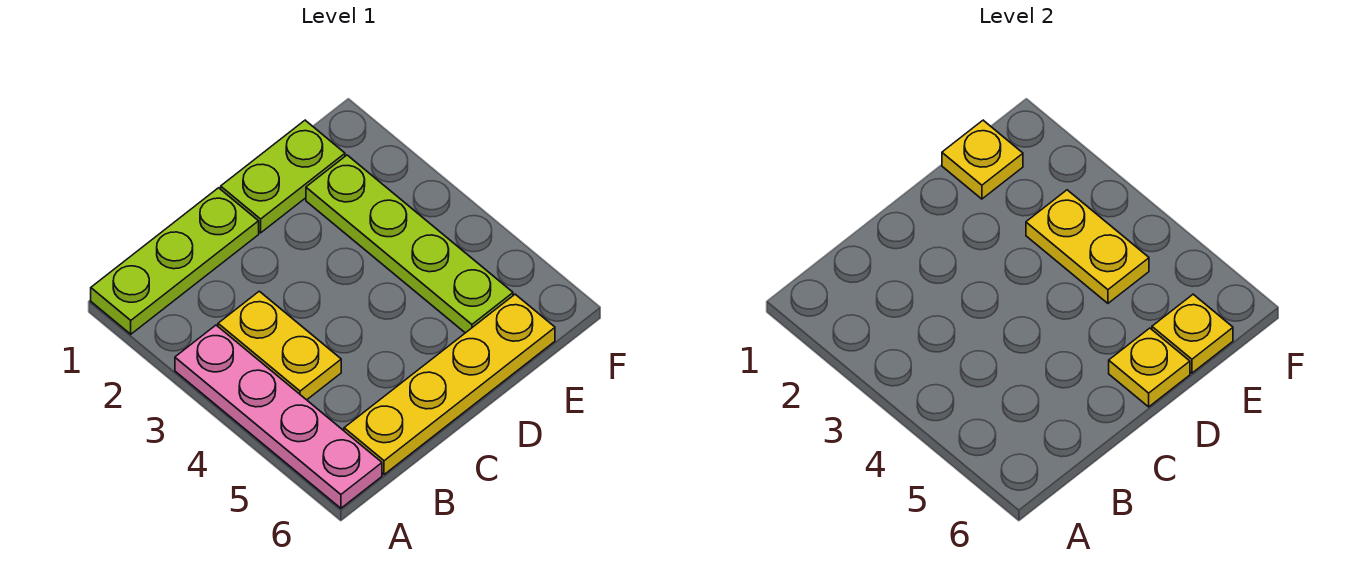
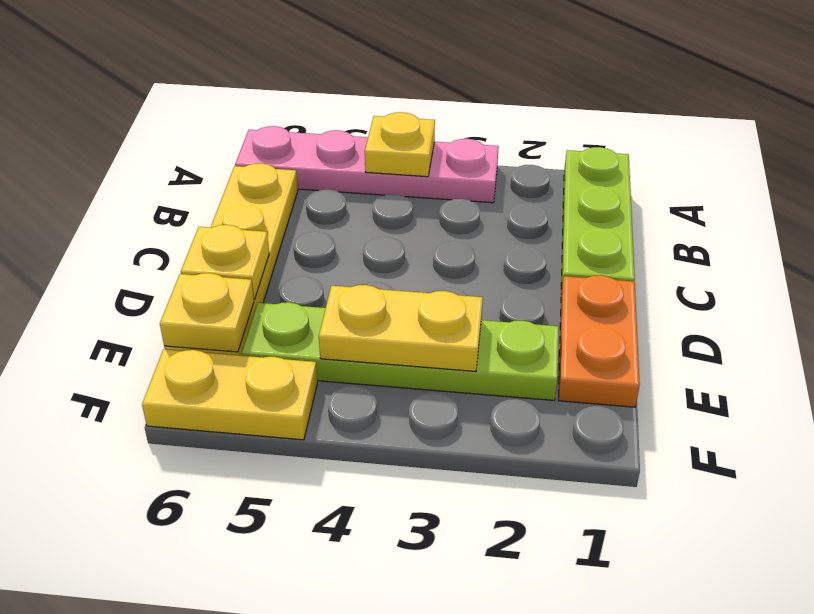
yellow plate B3:B4 level 1 -> yellow plate F5:F6 level 1
lime plate D1:E1 level 1 -> orange plate D1:E1 level 1
yellow plate E1 level 2 -> yellow plate A4 level 2

